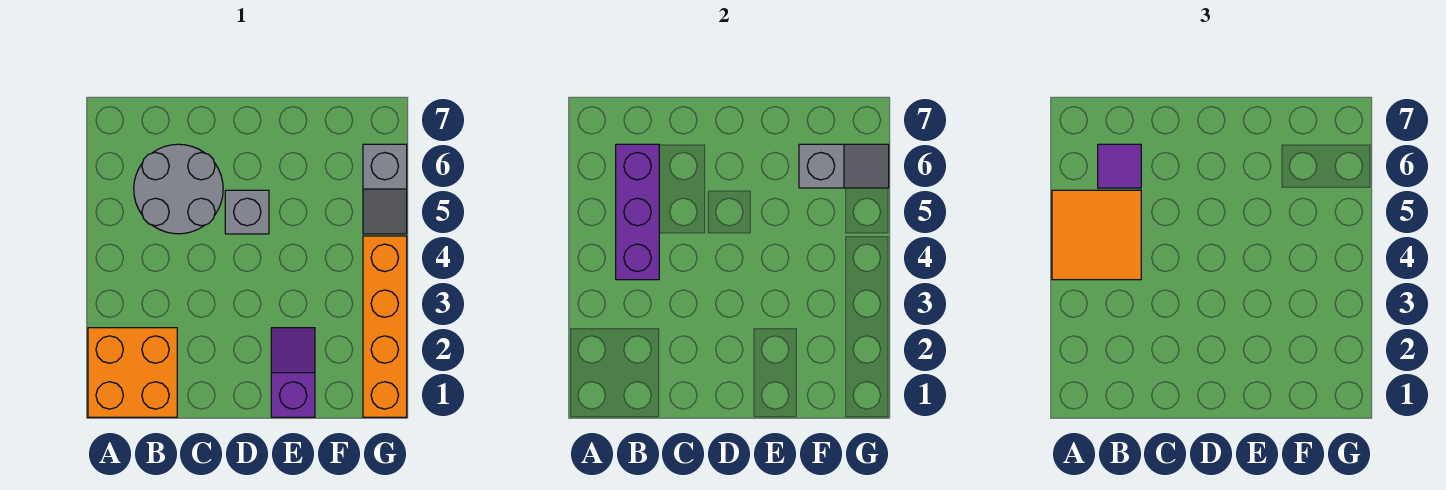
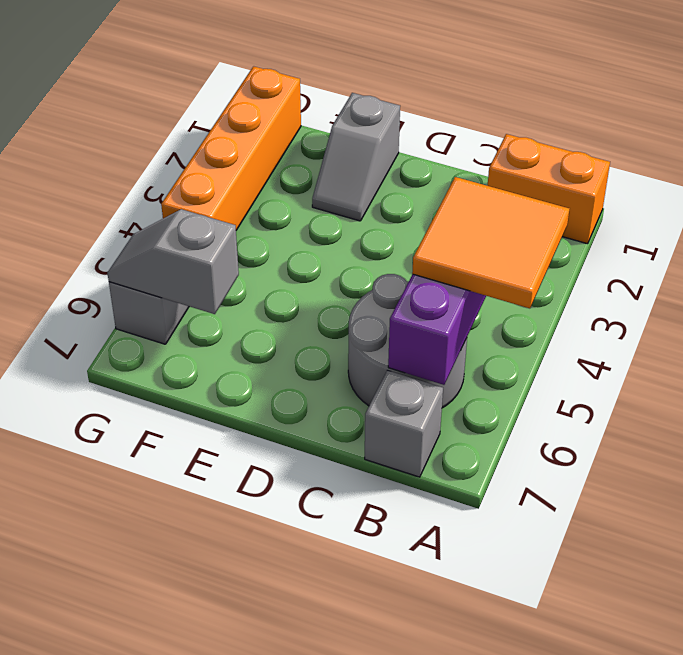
orange brick A1:B2 level 1 -> orange brick A1:B1 level 1
purple tile B6 level 3 -> none
grey brick D5 level 1 -> grey brick B7 level 1
purple slope E1:E2 level 1 top 1 -> grey slope E1:E2 level 1 top 1

